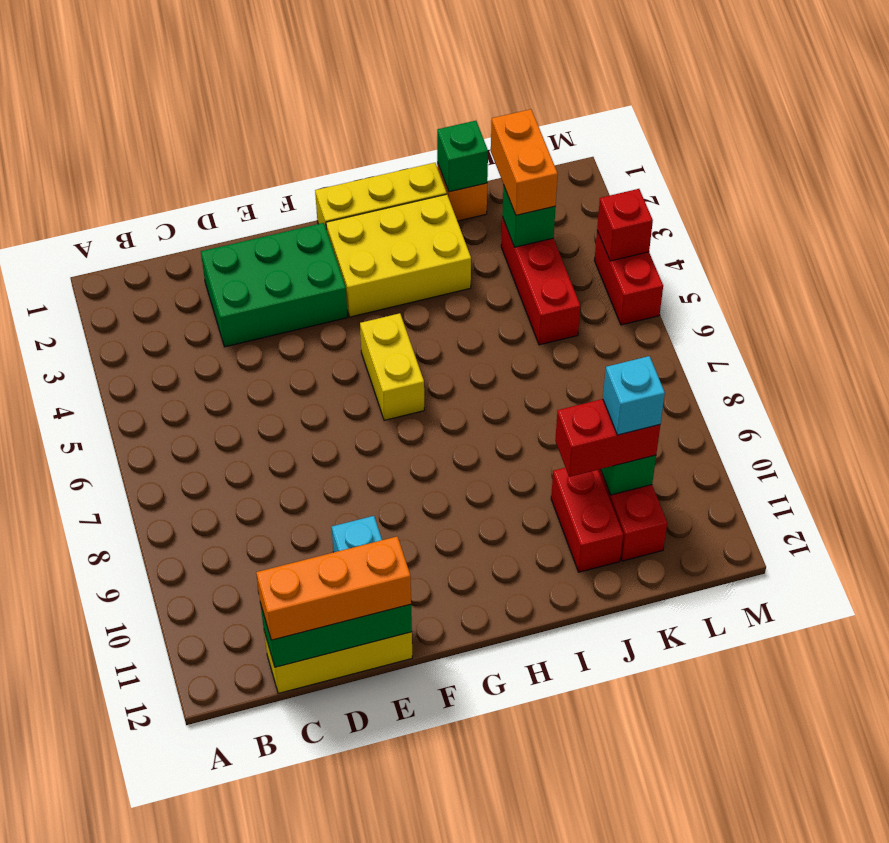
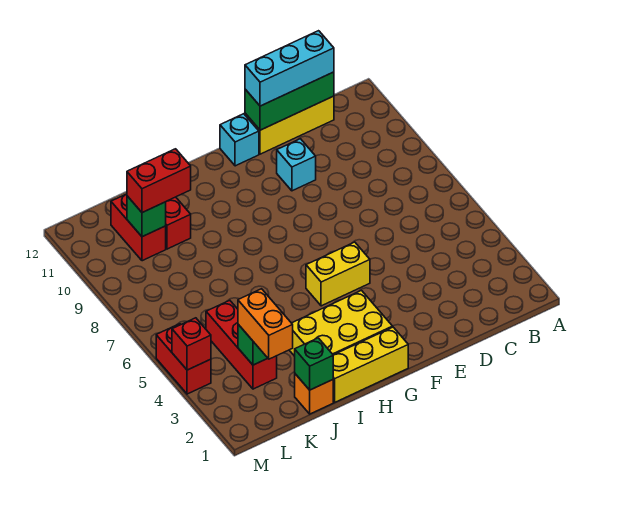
orange brick C12:E12 level 3 -> cyan brick C12:E12 level 3
green brick D2:F3 level 1 -> none
yellow brick G5:G6 level 1 -> yellow brick F5:G5 level 1
cyan brick K10 level 4 -> cyan brick F12 level 1

